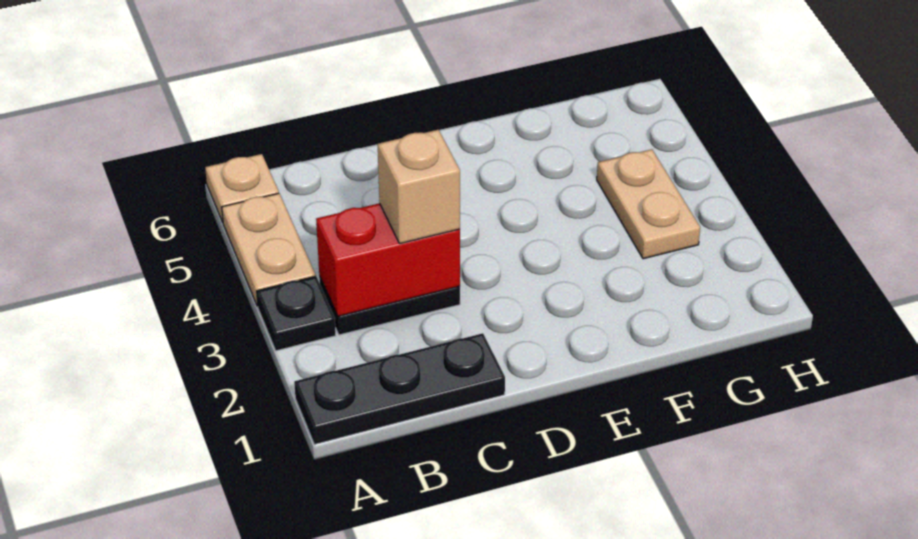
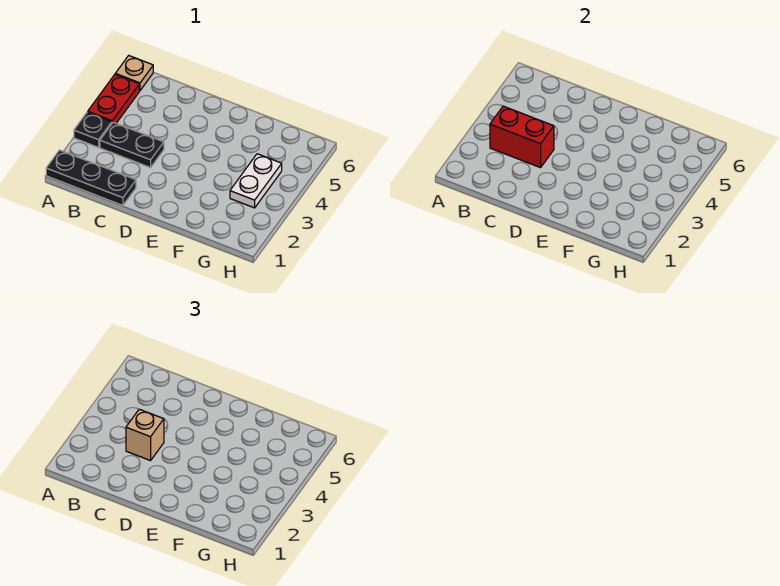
tan plate A4:A5 level 1 -> red plate A4:A5 level 1
tan plate G3:G4 level 1 -> white plate G3:G4 level 1

